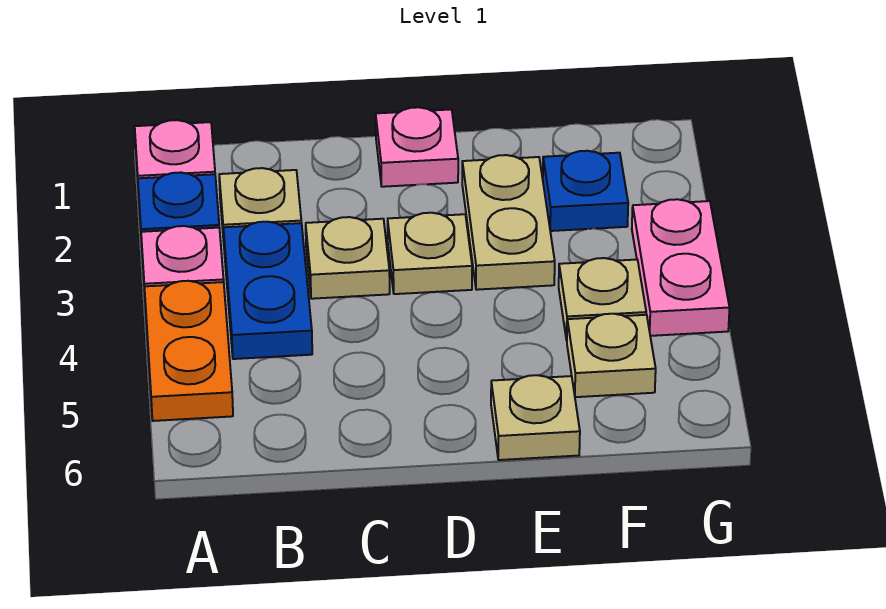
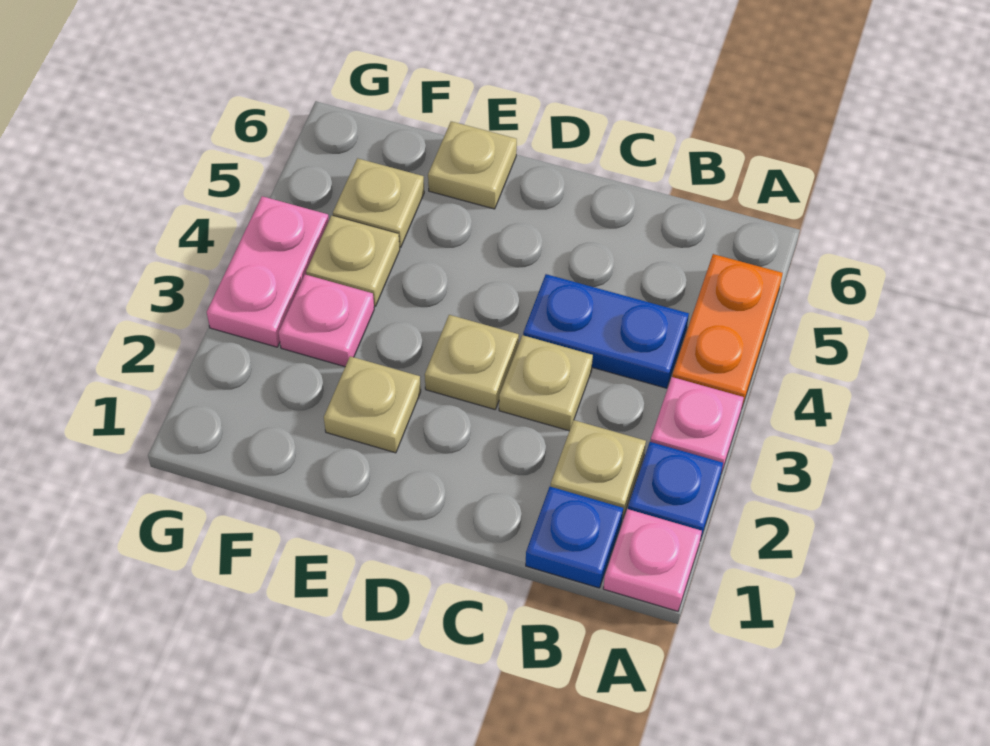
blue plate B3:B4 level 1 -> blue plate B4:C4 level 1
pink plate D1 level 1 -> pink plate F3 level 1
tan plate E2:E3 level 1 -> tan plate E2 level 1
blue plate F2 level 1 -> blue plate B1 level 1

